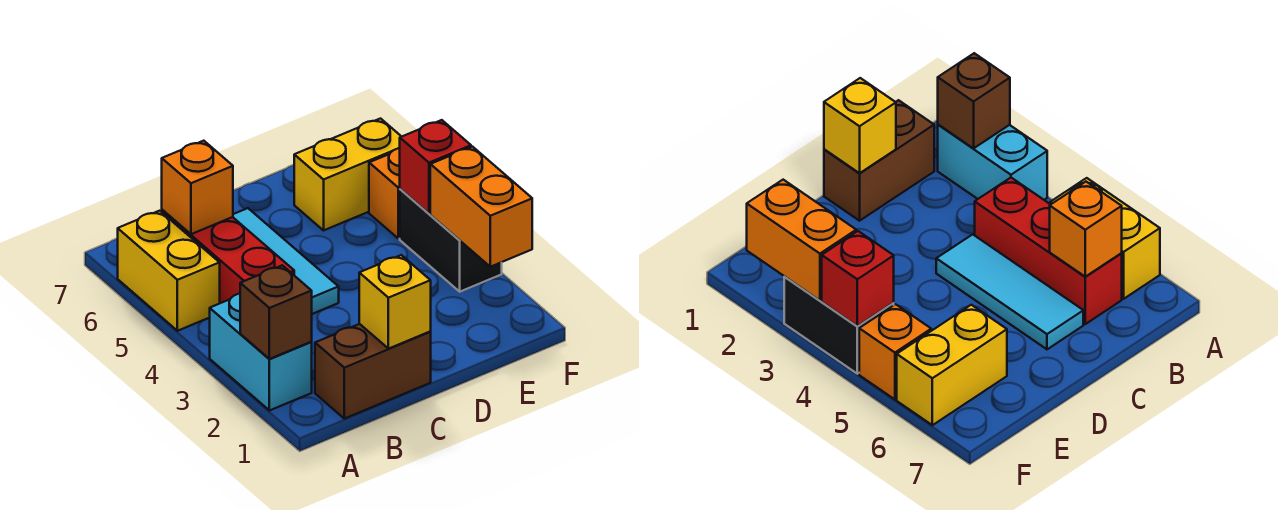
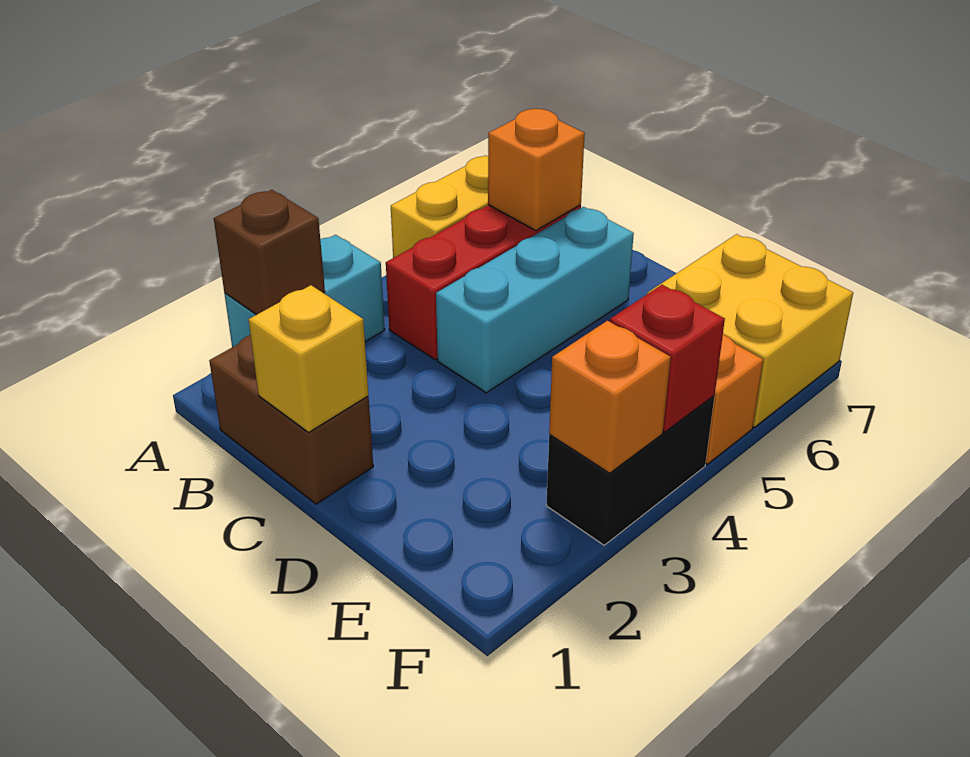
cyan tile C4:C6 level 1 -> cyan brick C4:C6 level 1
yellow brick E6:F6 level 1 -> yellow brick E6:F7 level 1
orange brick F2:F3 level 2 -> orange brick F3 level 2

